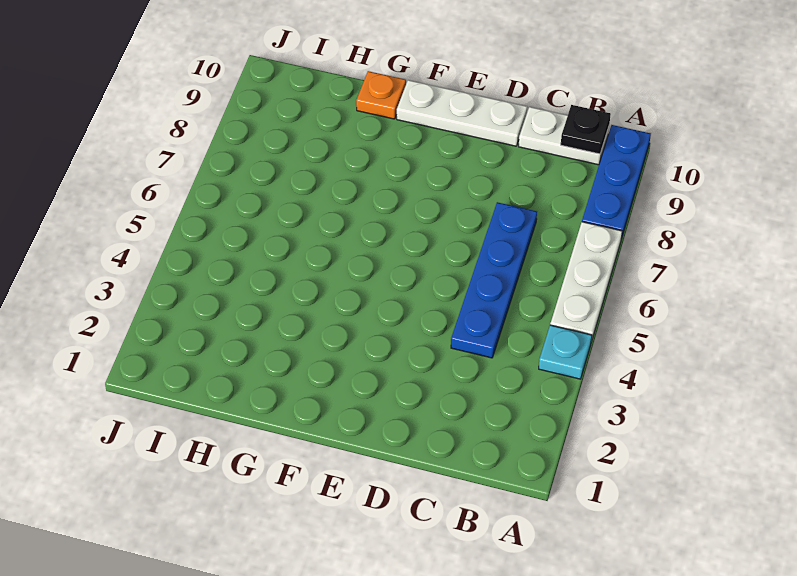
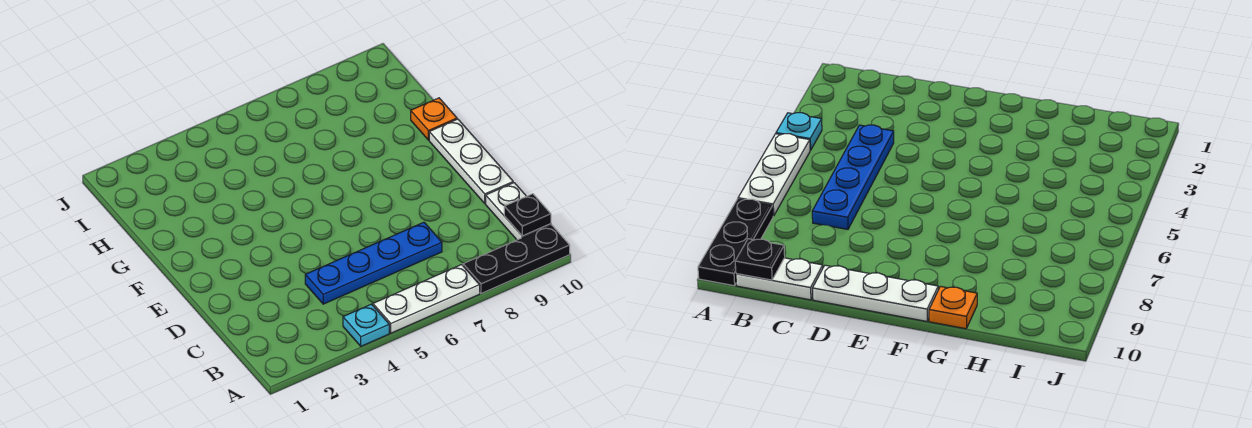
blue plate A8:A10 level 1 -> black plate A8:A10 level 1

